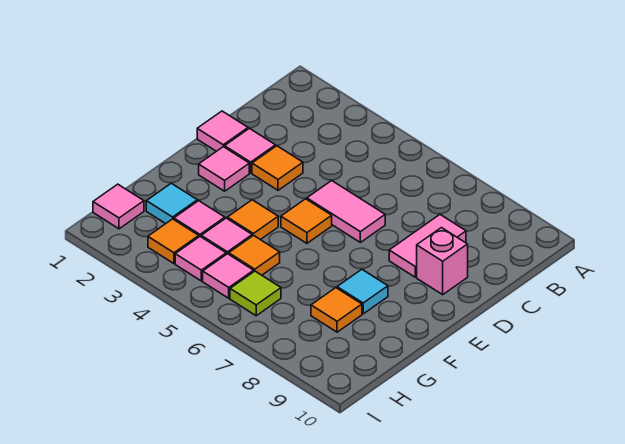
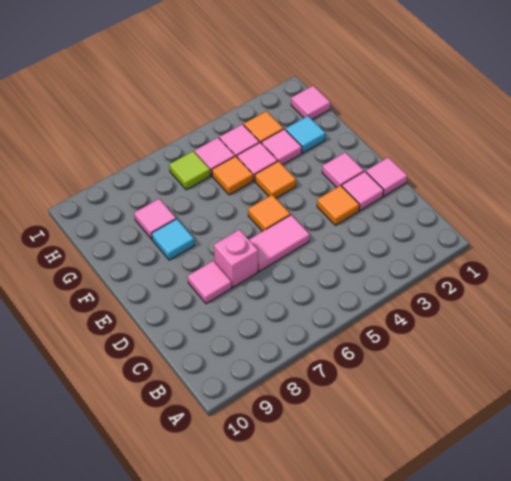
pink tile C8:D8 level 1 -> pink tile D8 level 1
pink brick D9 level 1 -> pink brick D7 level 1
orange tile G8 level 1 -> pink tile G8 level 1

